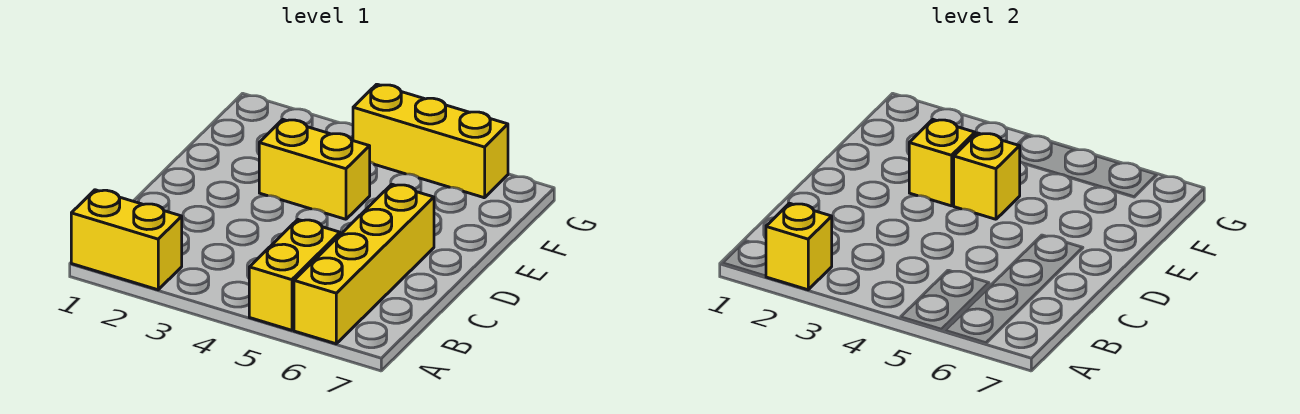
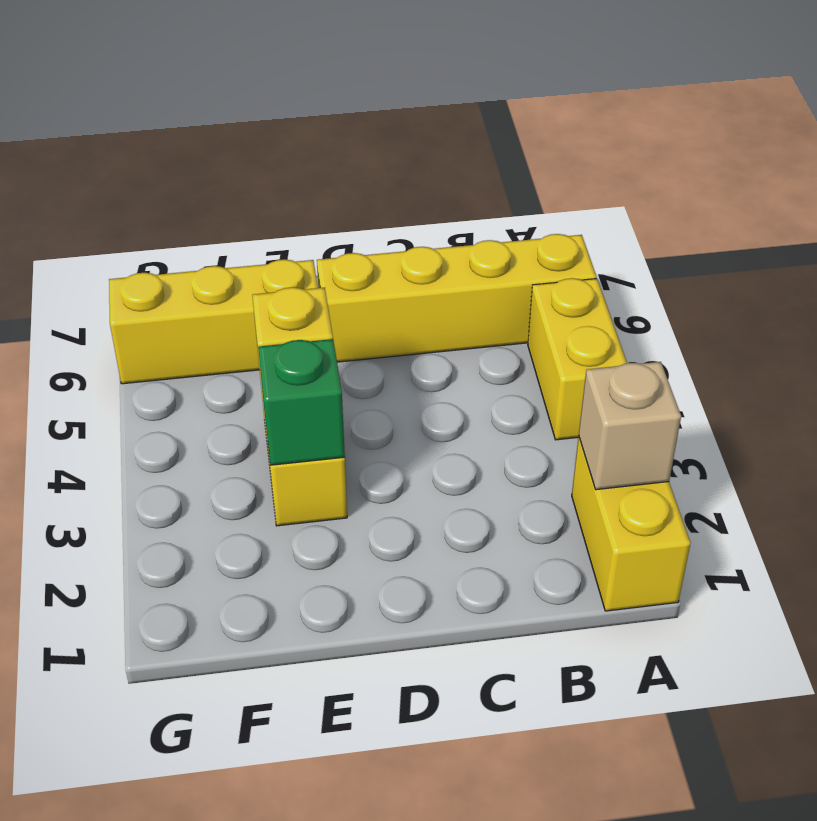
yellow brick A2 level 2 -> tan brick A2 level 2
yellow brick A5:B5 level 1 -> yellow brick A4:A5 level 1
yellow brick E3 level 2 -> green brick E3 level 2
yellow brick G4:G6 level 1 -> yellow brick E6:G6 level 1

